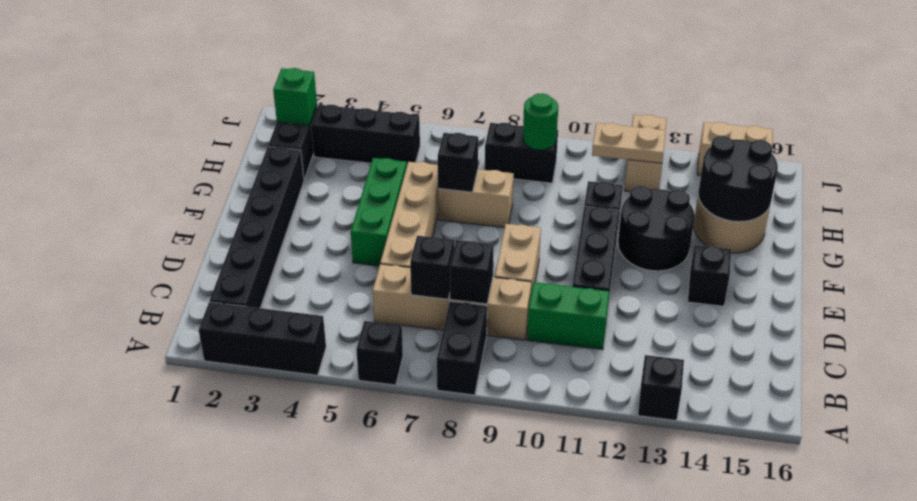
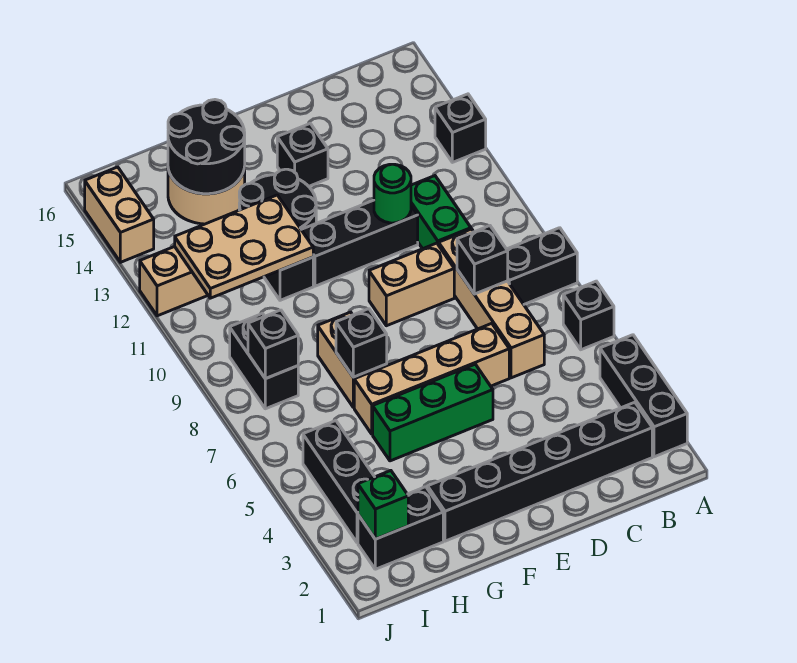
black brick C7 level 2 -> black brick I8 level 2
green round brick I9 level 2 -> green round brick D11 level 2
tan plate I11:I12 level 2 -> tan plate G11:I12 level 2

